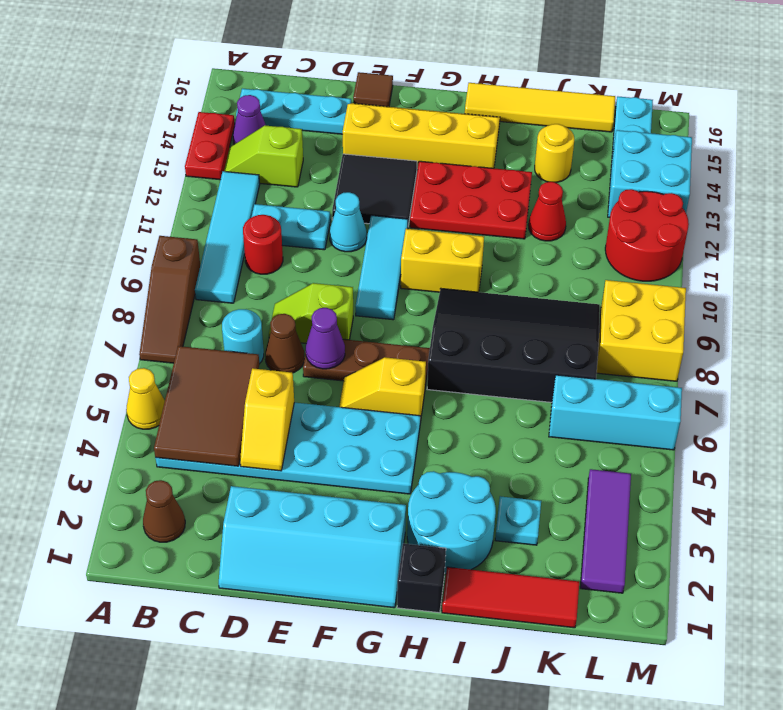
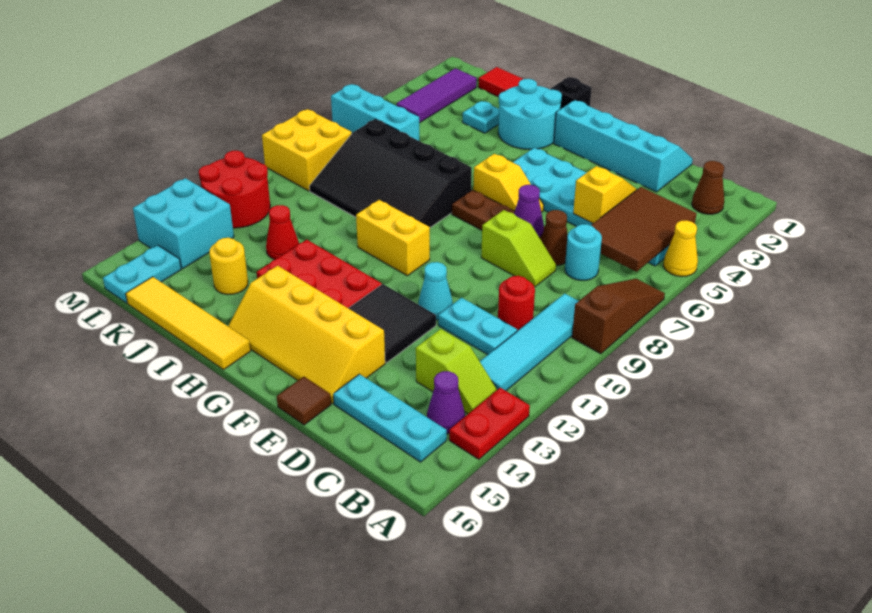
cyan tile F9:F11 level 1 -> none

